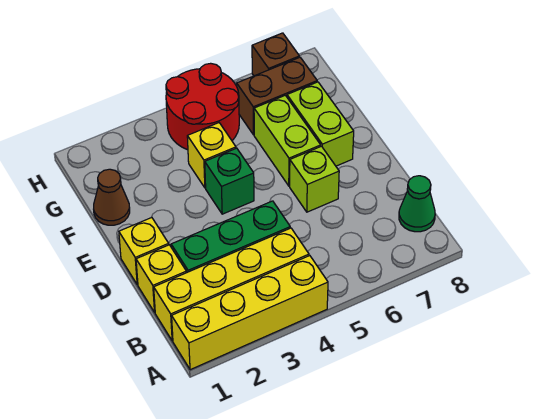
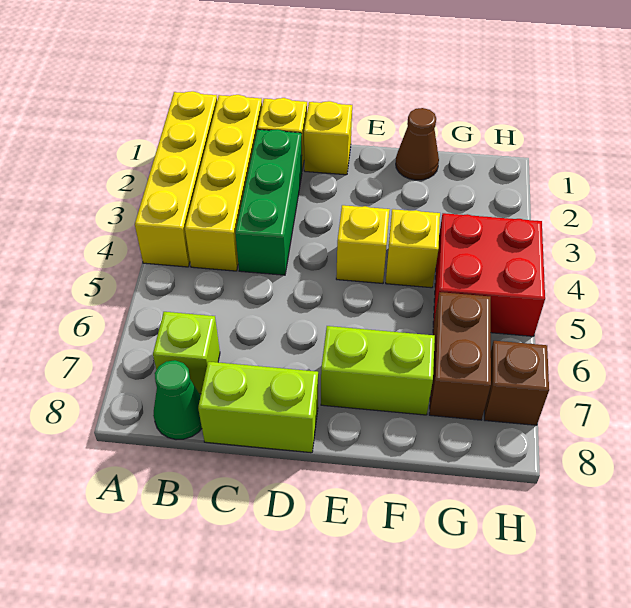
lime brick D6 level 1 -> lime brick B7 level 1
green brick E4 level 1 -> yellow brick E4 level 1
lime brick E6:F6 level 1 -> lime brick C8:D8 level 1
red round brick G4:H5 level 1 -> red brick G4:H5 level 1

